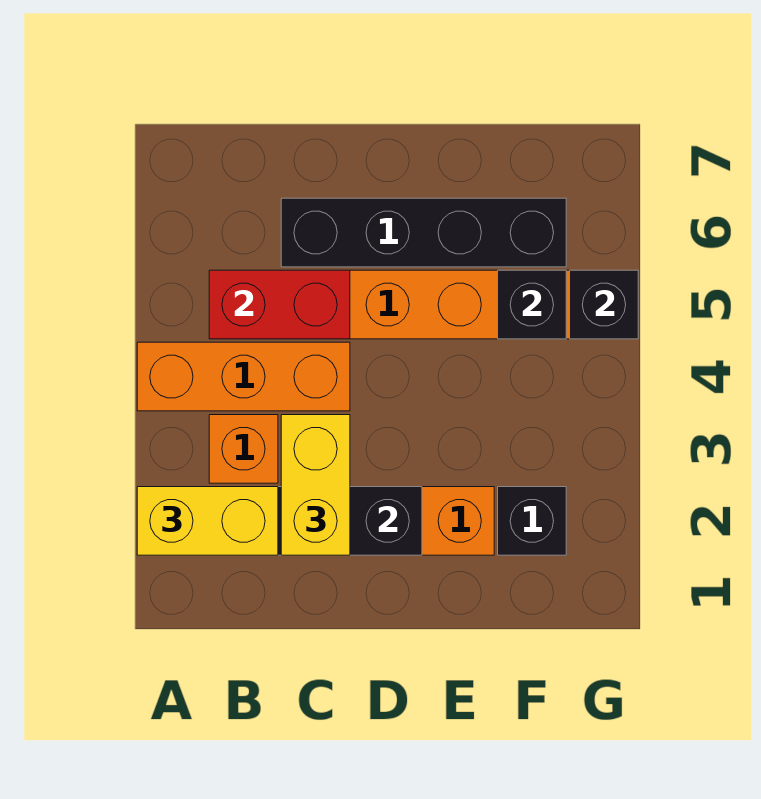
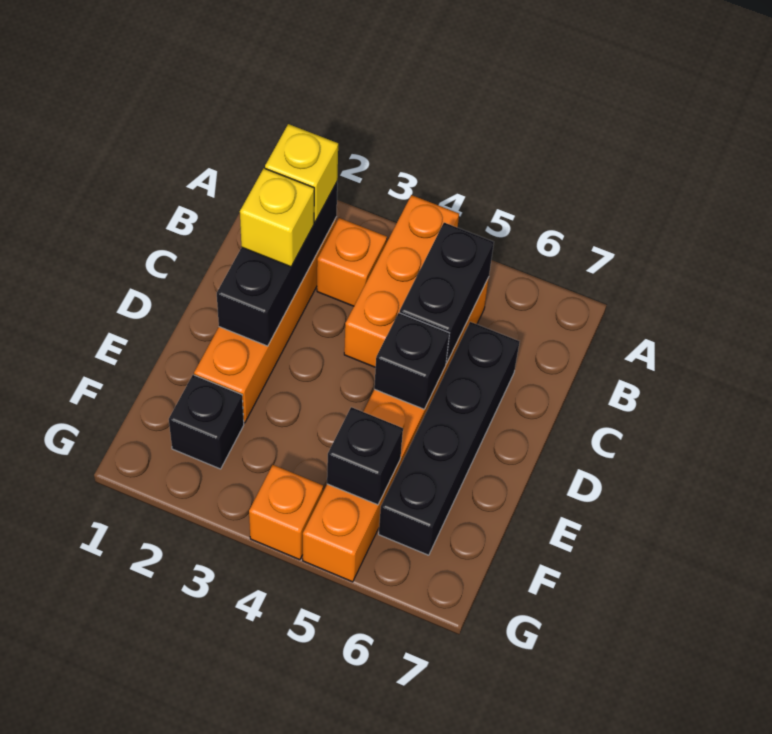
yellow brick A2:B2 level 3 -> yellow brick B2 level 3
red brick B5:C5 level 2 -> black brick B5:C5 level 2
yellow brick C2:C3 level 3 -> yellow brick C2 level 3
none -> orange brick G4 level 1
black brick G5 level 2 -> black brick D5 level 2

